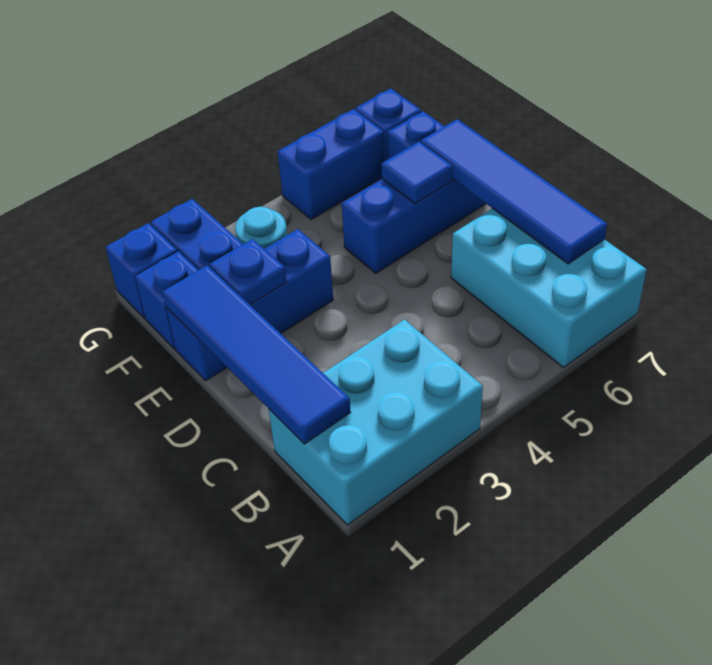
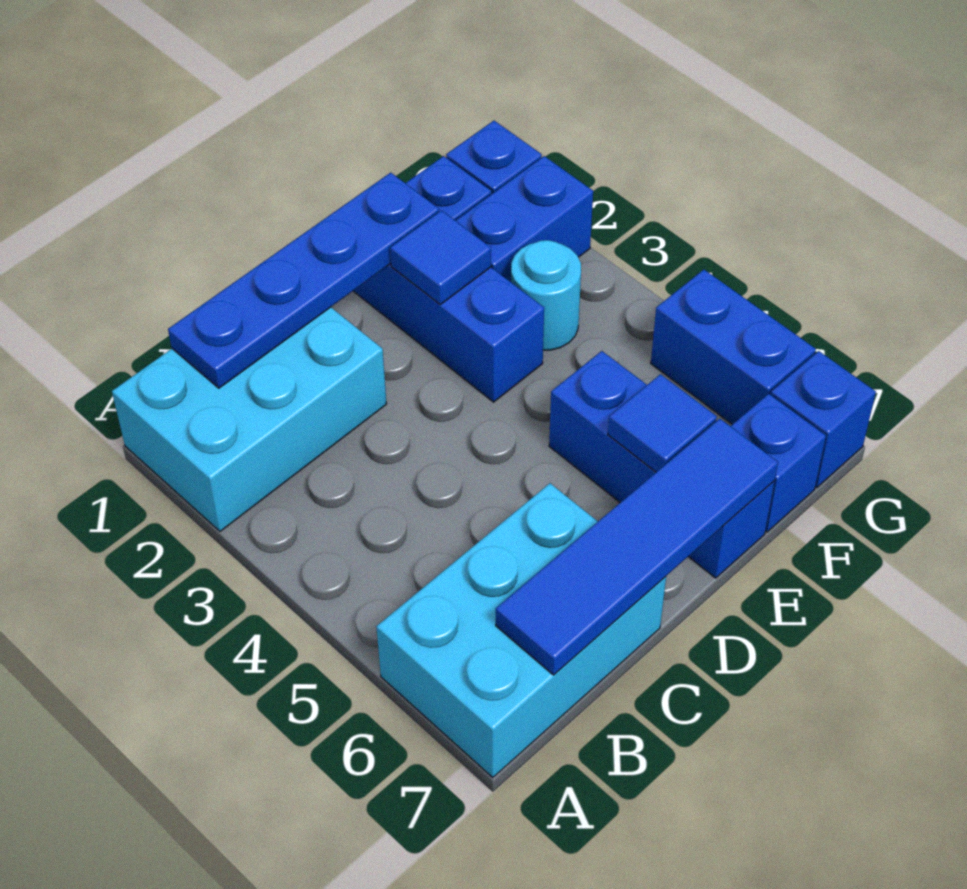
cyan brick A1:B3 level 1 -> cyan brick A1:C2 level 1
blue tile B1:E1 level 2 -> blue plate B1:E1 level 2
blue plate E2 level 2 -> blue tile E2 level 2

